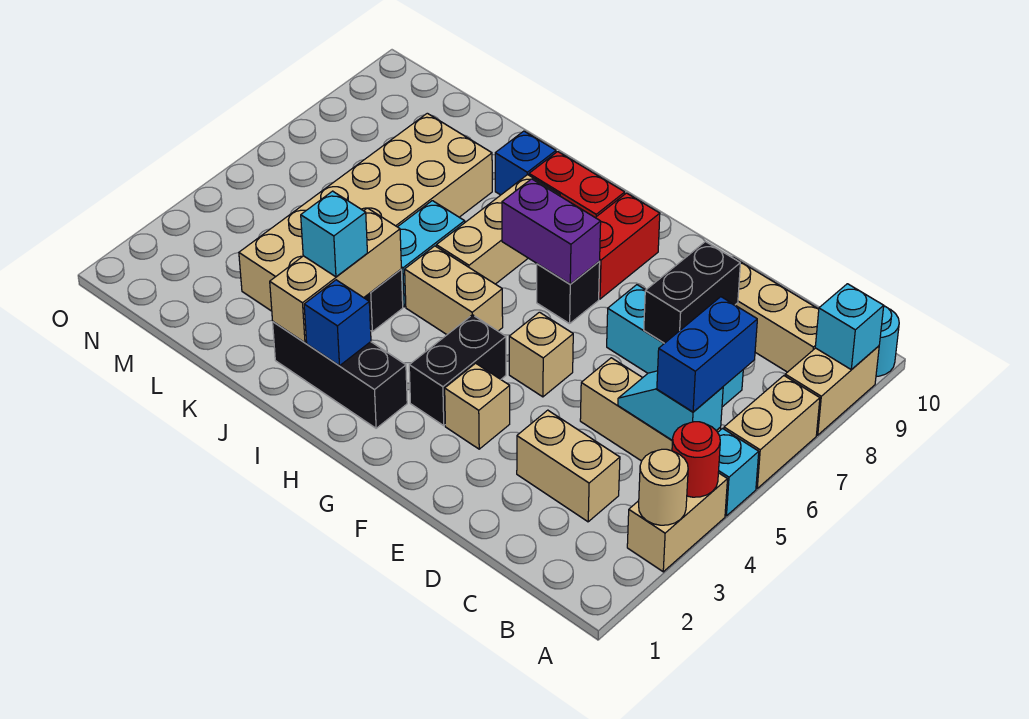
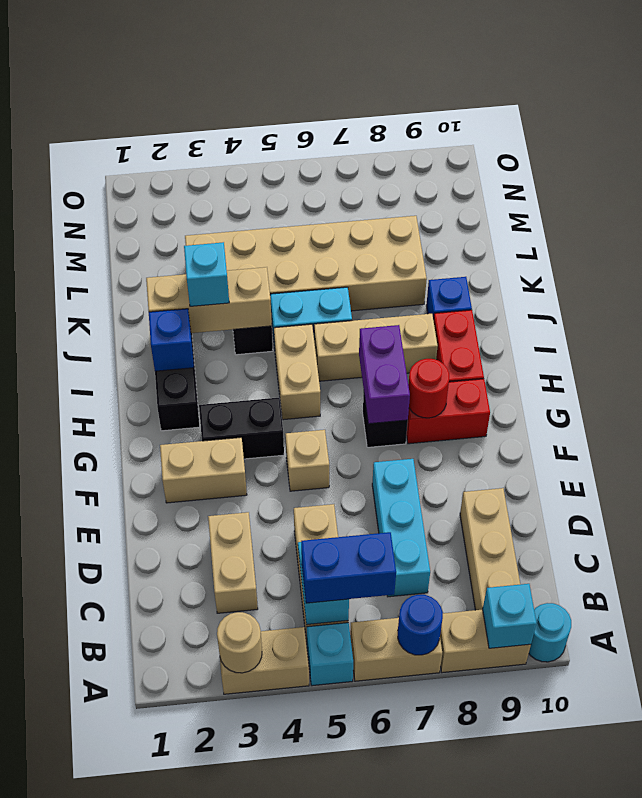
red round brick A4 level 2 -> red round brick G8 level 2
none -> blue round brick A7 level 2
black brick D7:D8 level 2 -> none
tan brick F3 level 1 -> tan brick F2:F3 level 1

